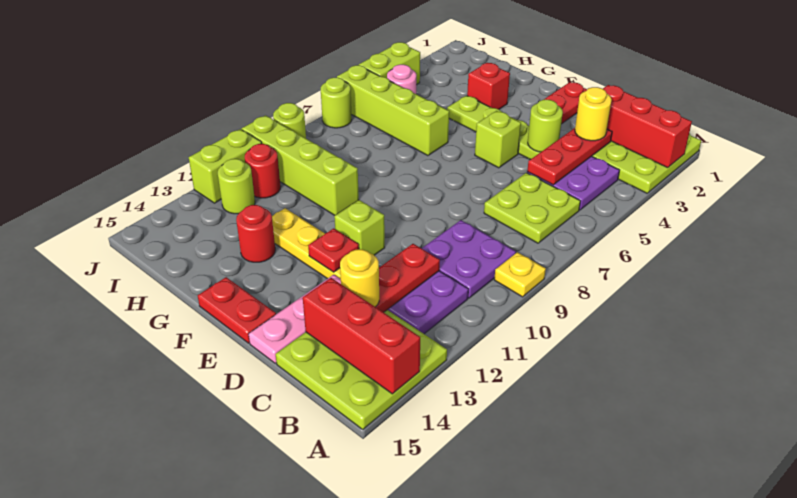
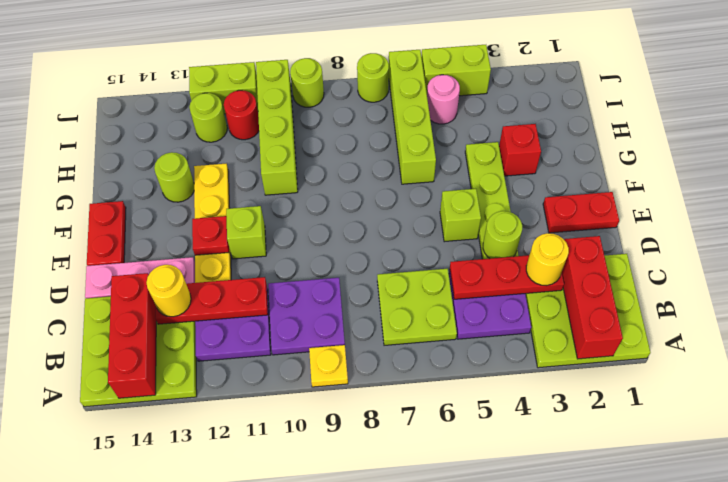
red round brick G13 level 1 -> lime round brick G13 level 1

